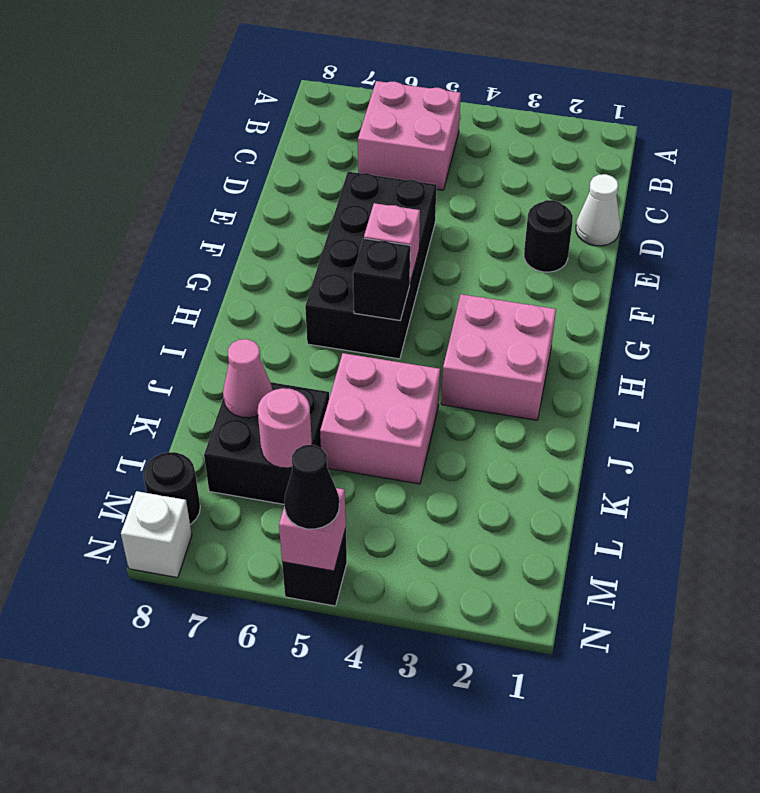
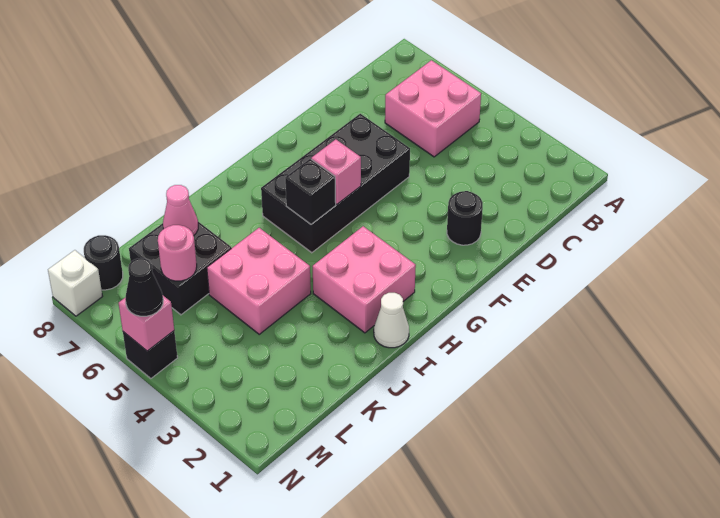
white cone D1 level 1 -> white cone I1 level 1

